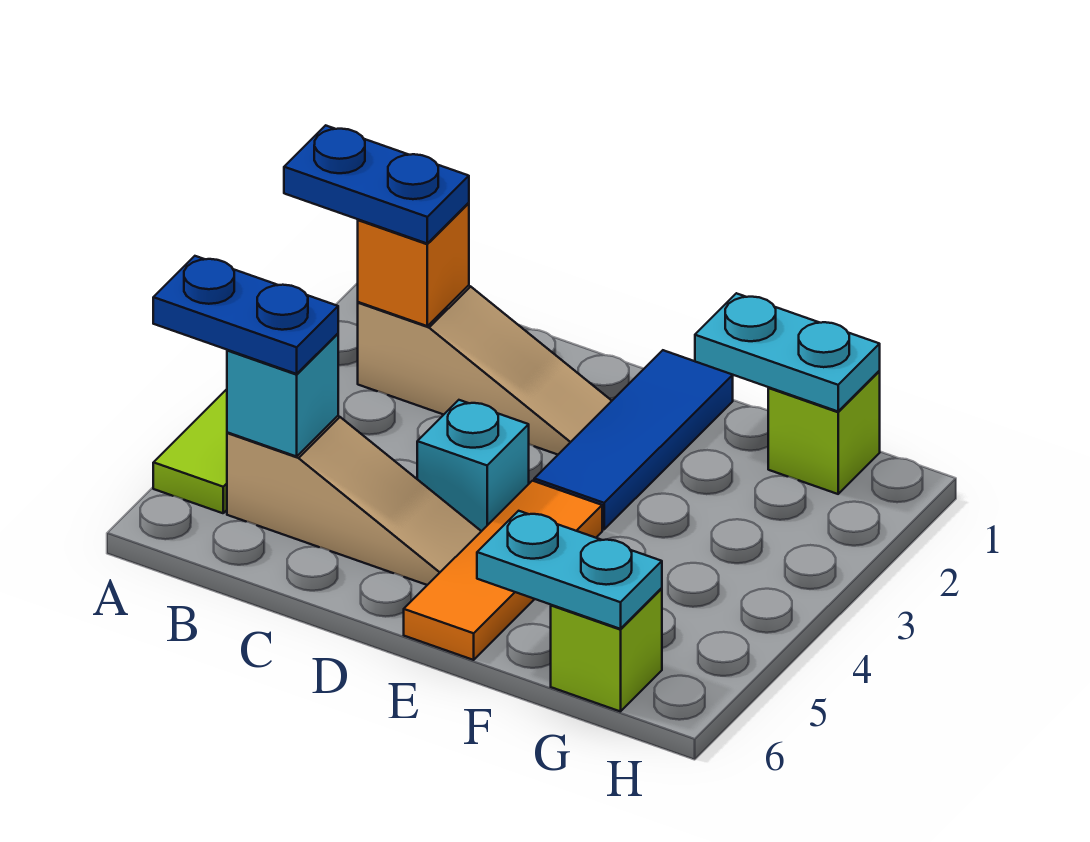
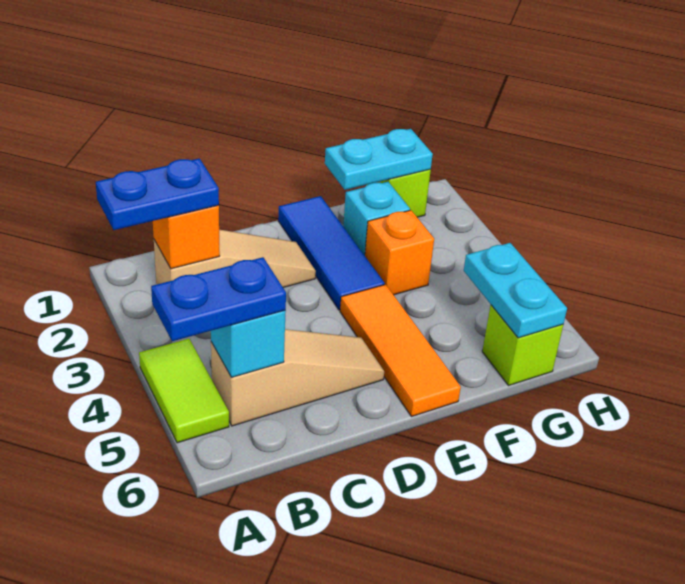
cyan brick D4 level 1 -> cyan brick F2 level 1
none -> orange brick F3 level 1
cyan plate F6:G6 level 2 -> cyan plate G5:G6 level 2

